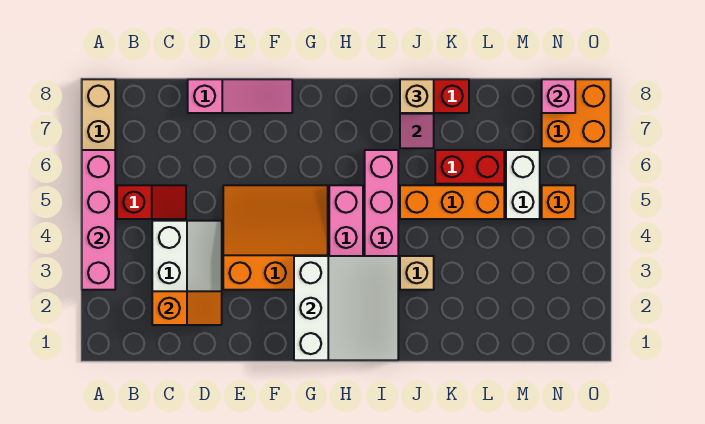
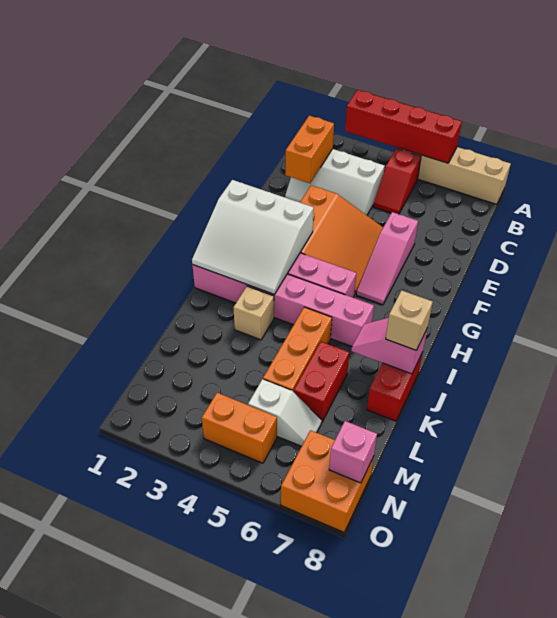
pink brick A3:A6 level 2 -> red brick A3:A6 level 2
orange slope C2:D2 level 2 top C -> orange brick C2:D2 level 2
pink slope D8:F8 level 1 top D -> pink slope E6:G6 level 1 top E
white brick M5:M6 level 1 -> white slope M5:M6 level 1 top 5
orange brick N5 level 1 -> orange brick N4:N5 level 1

